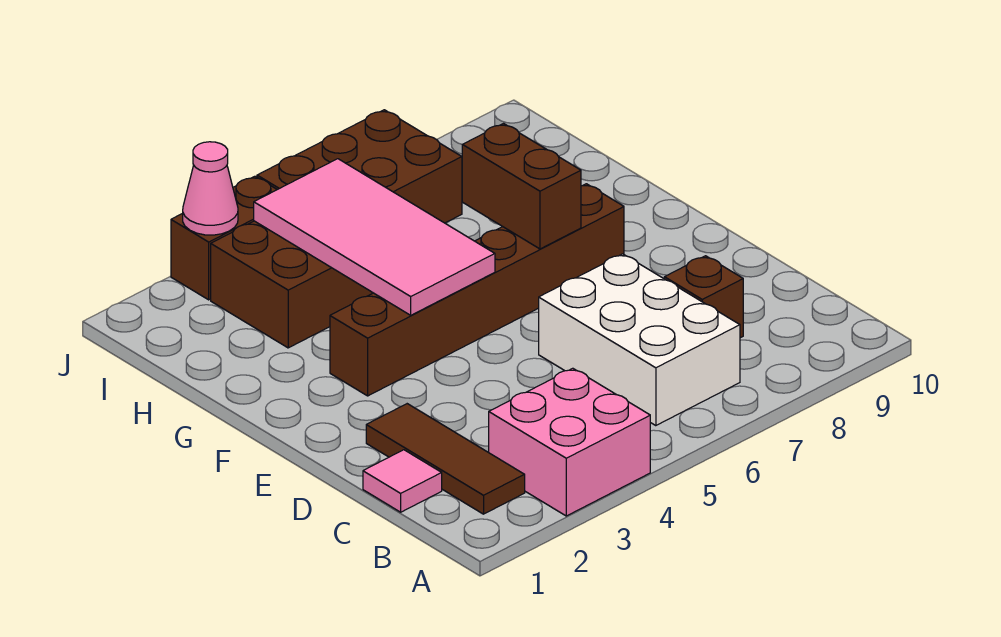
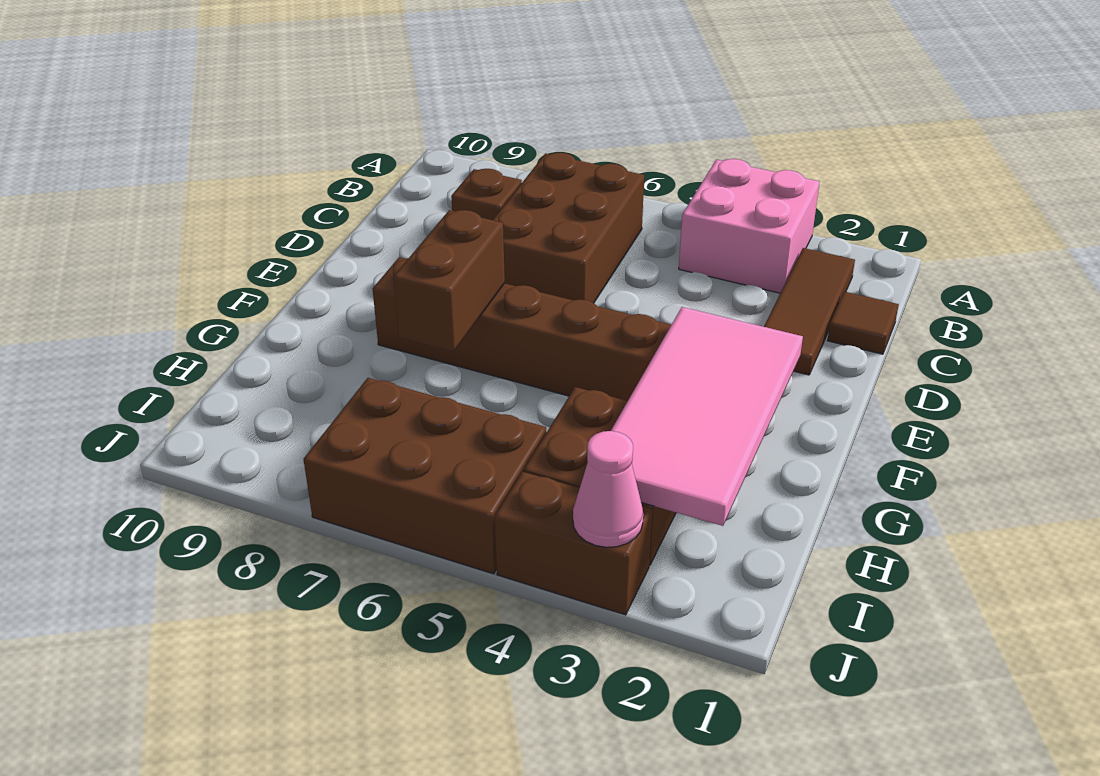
white brick B6:D7 level 1 -> brown brick B6:D7 level 1
pink tile C1 level 1 -> brown tile C1 level 1
pink tile F4:I5 level 2 -> pink tile F2:I3 level 2

